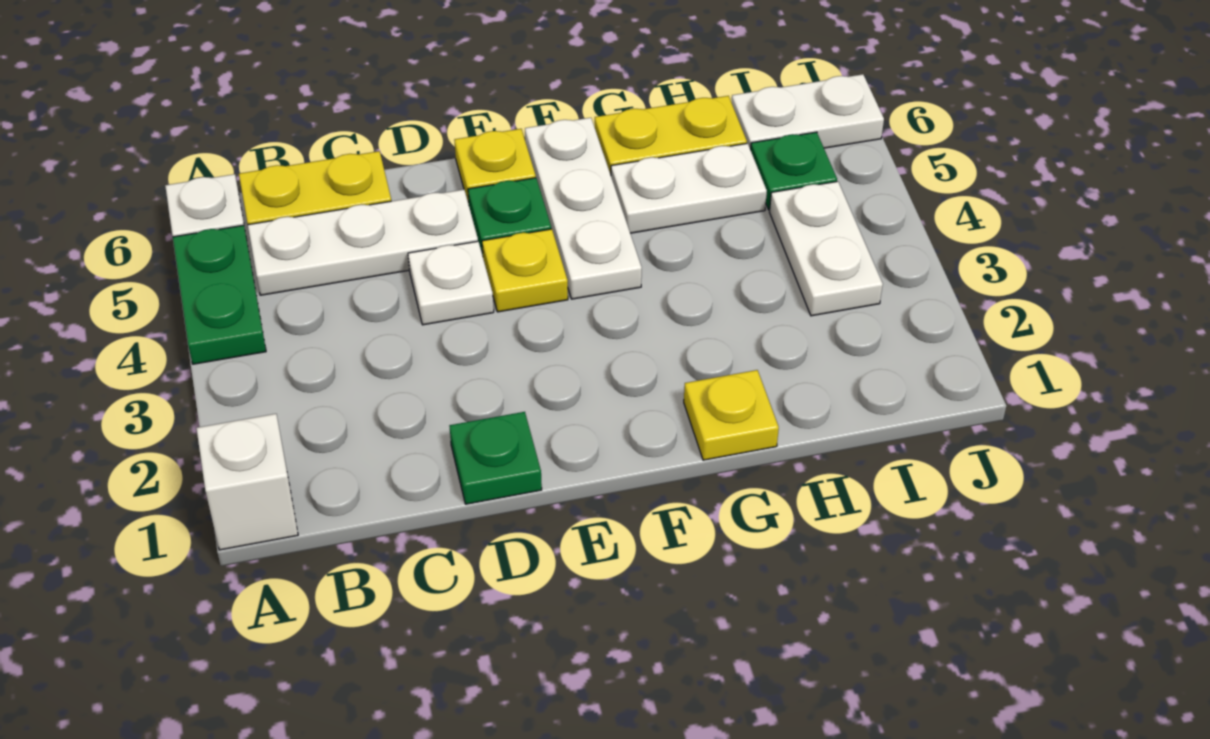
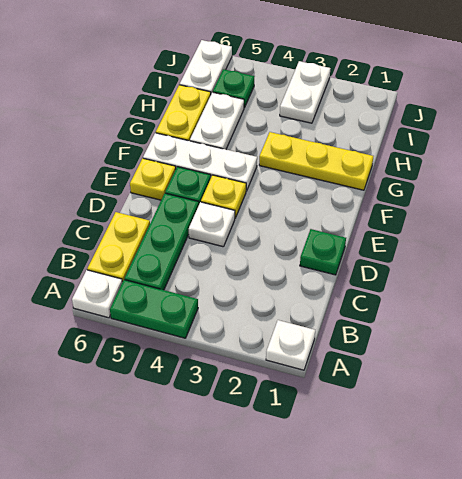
white brick A1 level 1 -> white plate A1 level 1
white plate B5:D5 level 1 -> green plate B5:D5 level 1
yellow plate G1 level 1 -> yellow plate G1:G3 level 1
white plate I3:I4 level 1 -> white plate I3:J3 level 1

